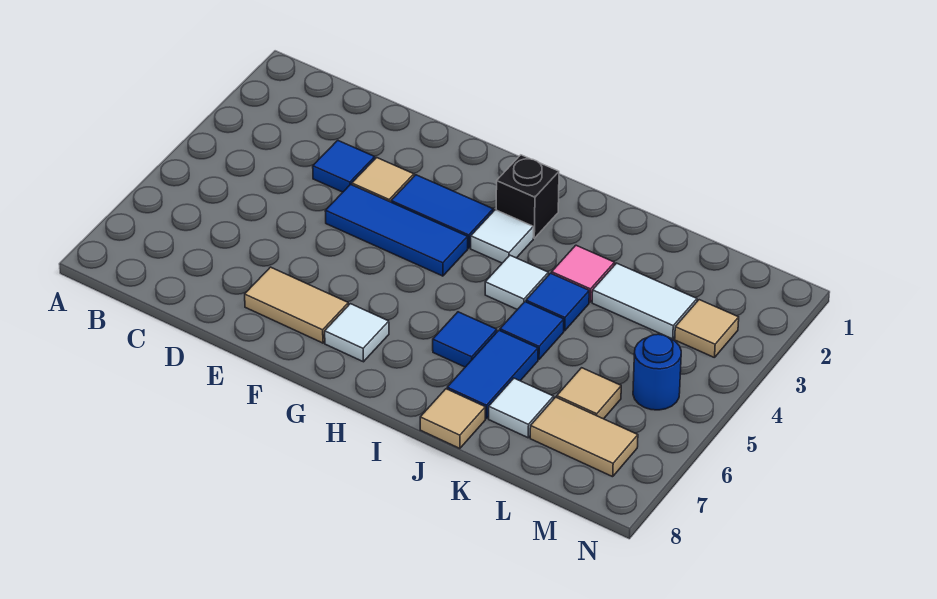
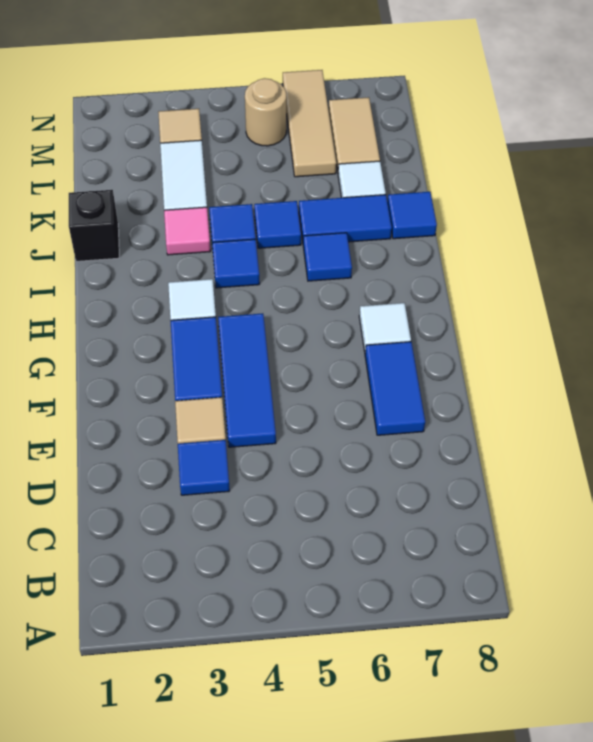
tan tile E7:F7 level 1 -> blue tile E7:F7 level 1
black brick H2 level 1 -> black brick J1 level 1
white tile I4 level 1 -> blue tile I4 level 1
tan tile J8 level 1 -> blue tile J8 level 1
tan tile L6 level 1 -> tan tile L6:N6 level 1
blue round brick M5 level 1 -> tan round brick M5 level 1

